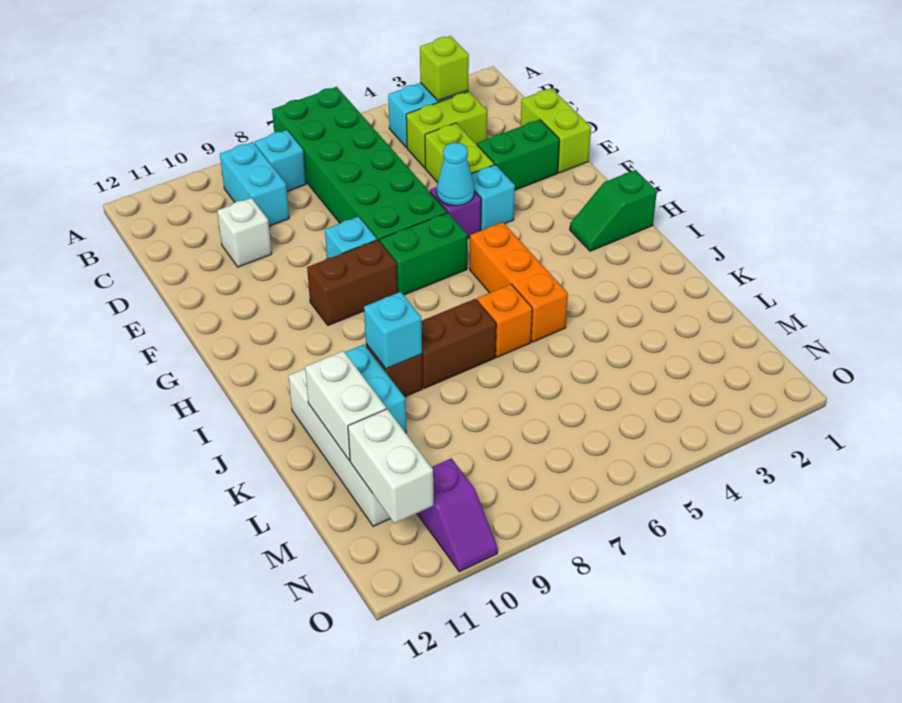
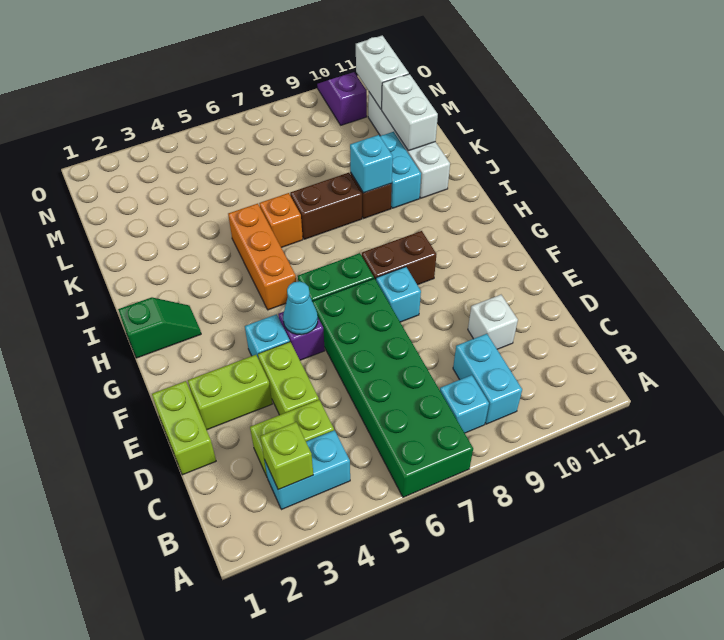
green brick E2:E3 level 1 -> lime brick E2:E3 level 1

